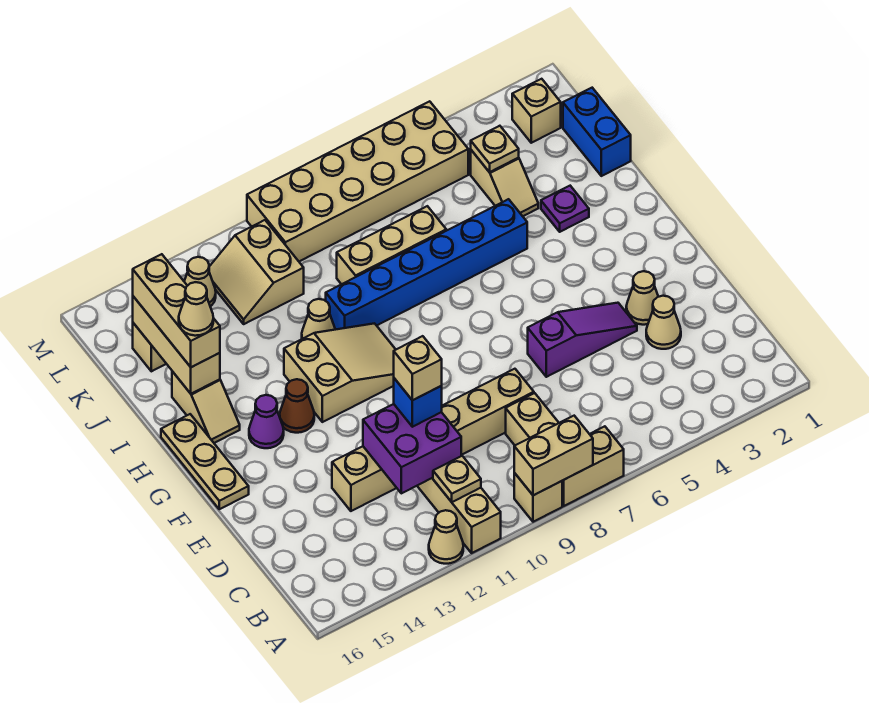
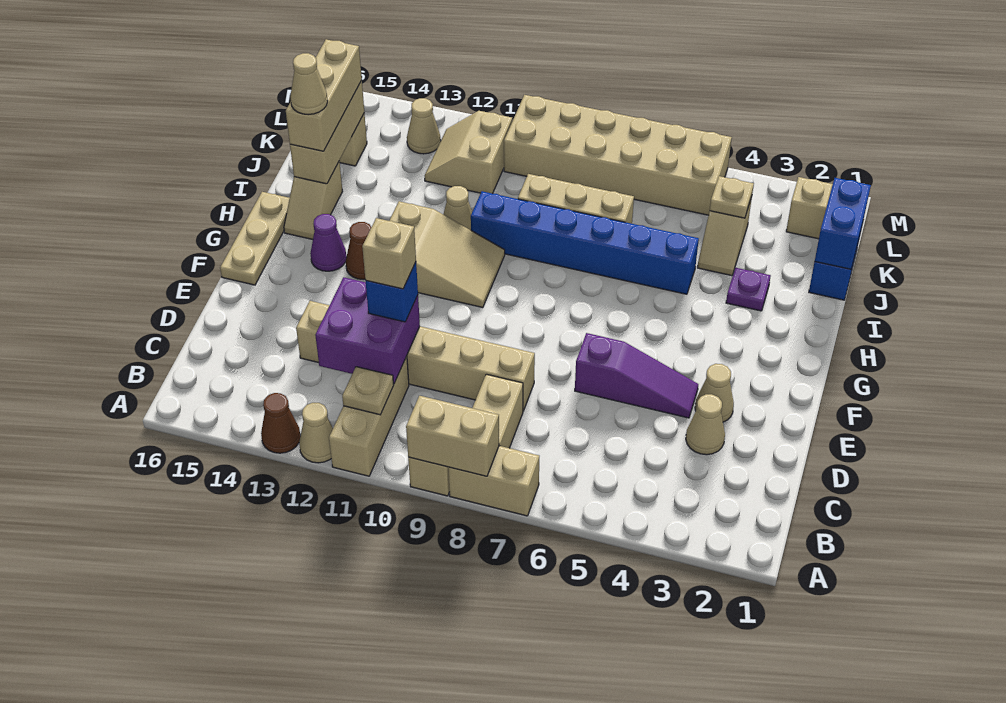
none -> brown cone A13 level 1
none -> blue brick J1:K1 level 2

